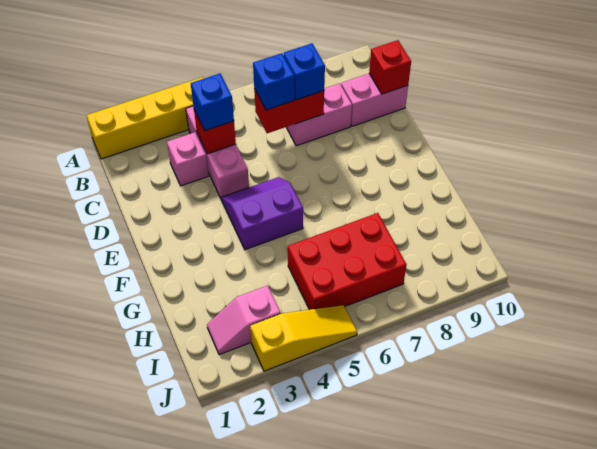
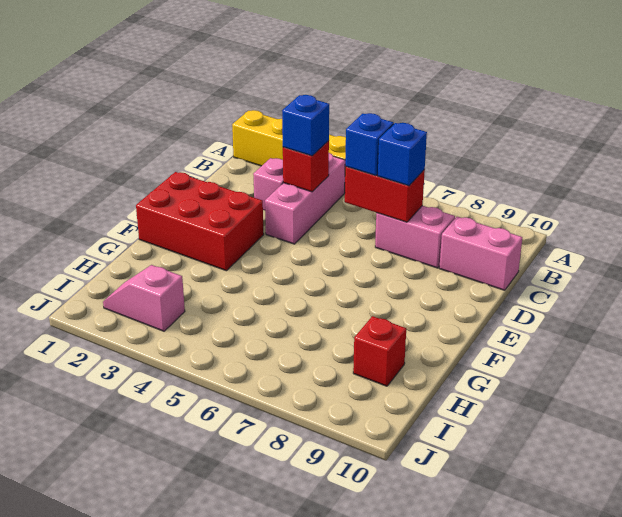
red brick C10 level 2 -> red brick H9 level 1
purple slope E4:F5 level 1 top F -> none
red brick H5:I7 level 1 -> red brick E1:F3 level 1
yellow slope J3:J5 level 1 top 3 -> none

